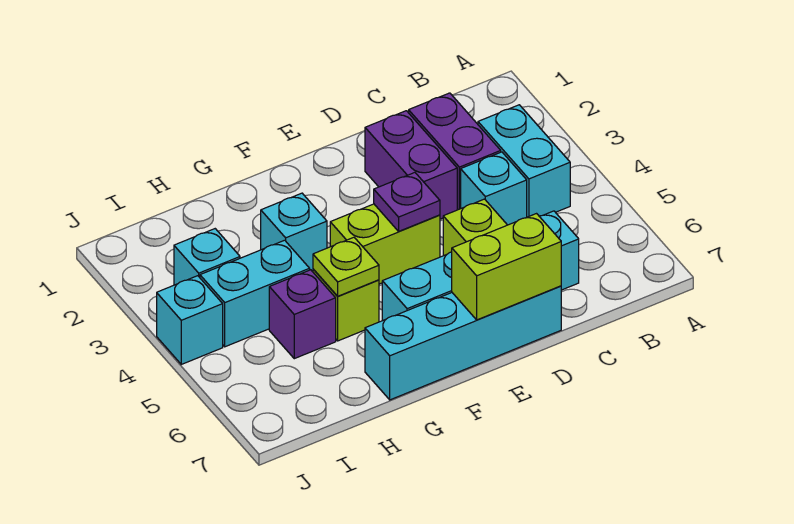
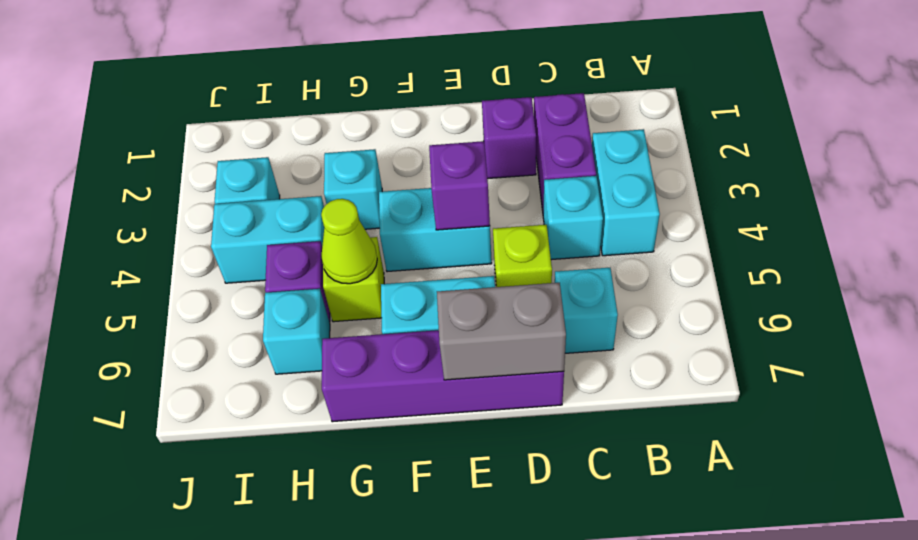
purple brick D2:D3 level 1 -> purple brick D2 level 1
cyan brick D7:G7 level 1 -> purple brick D7:G7 level 1
lime brick D7:E7 level 2 -> grey brick D7:E7 level 2
lime brick E4:F4 level 1 -> cyan brick E4:F4 level 1
purple plate E4 level 2 -> purple brick E4 level 2
lime plate G5 level 2 -> lime cone G5 level 2
cyan brick J4 level 1 -> cyan brick H6 level 1

